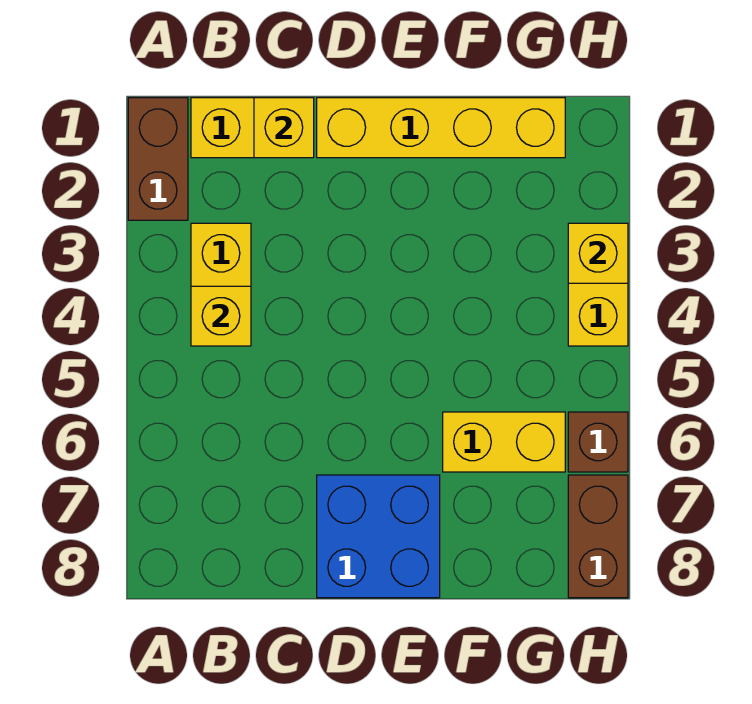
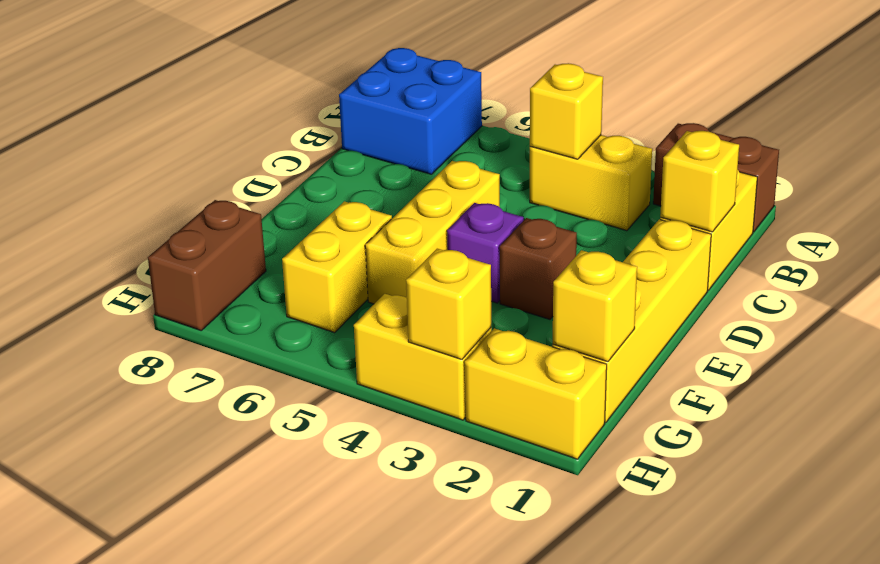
none -> yellow brick D5:F5 level 1
blue brick D7:E8 level 1 -> blue brick A7:B8 level 1
none -> purple brick E4 level 1
none -> yellow brick G1 level 2
none -> yellow brick H1:H2 level 1
brown brick H6 level 1 -> brown brick E3 level 1
brown brick H7:H8 level 1 -> brown brick G8:H8 level 1

